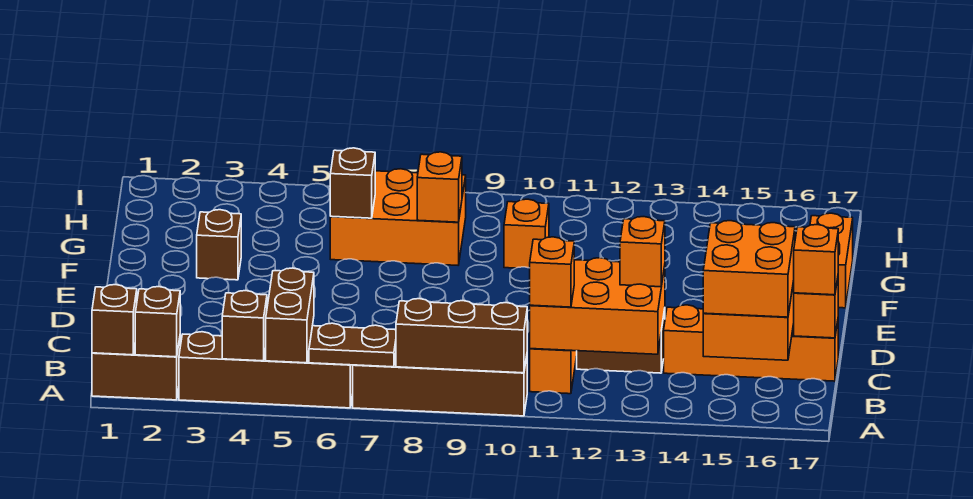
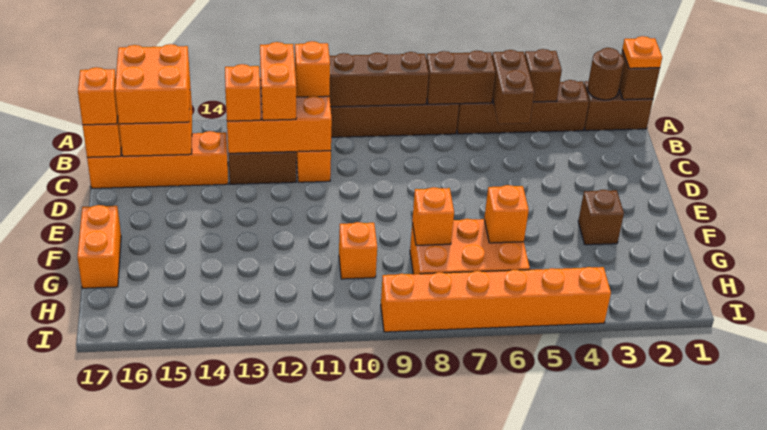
none -> orange plate A1 level 3
brown brick A2 level 2 -> brown round brick A2 level 2
brown plate A6:A7 level 2 -> brown brick A6:A7 level 2
none -> orange brick B12:C12 level 3
brown brick G6 level 2 -> orange brick G6 level 2
none -> orange brick I4:I9 level 1

